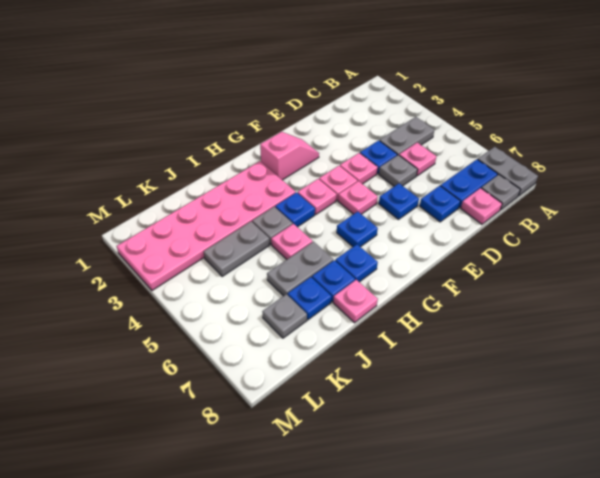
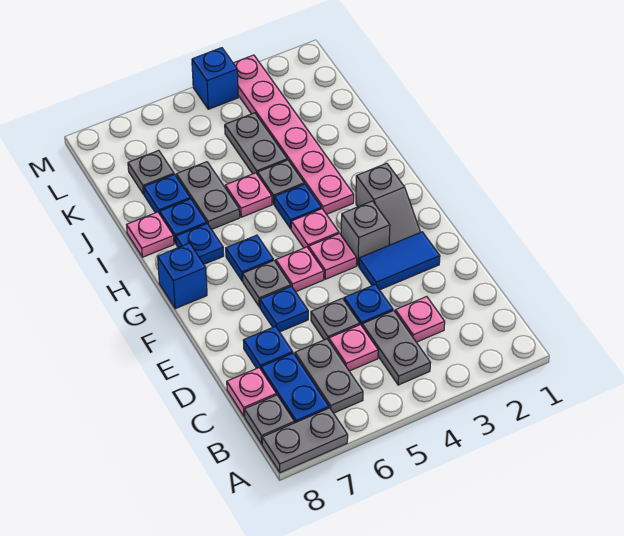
none -> grey plate B6:C6 level 1
none -> blue tile E2:E3 level 1
pink plate E4 level 1 -> pink plate C3 level 1
pink slope F2:G2 level 1 top G -> grey slope F2:G2 level 1 top G
none -> grey brick F3 level 1
none -> grey plate F6 level 1
none -> blue brick G8 level 1
pink plate H2:M3 level 1 -> pink plate H3:M3 level 1
none -> blue brick M4 level 1

